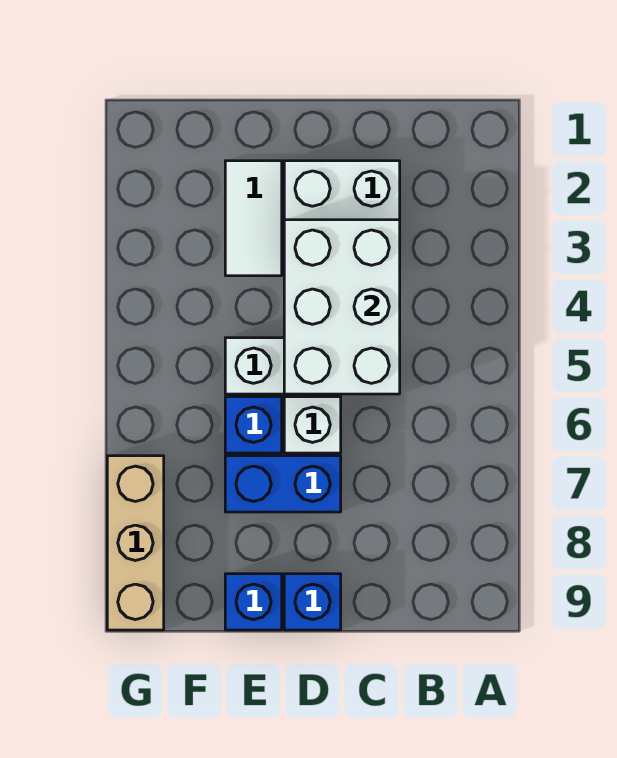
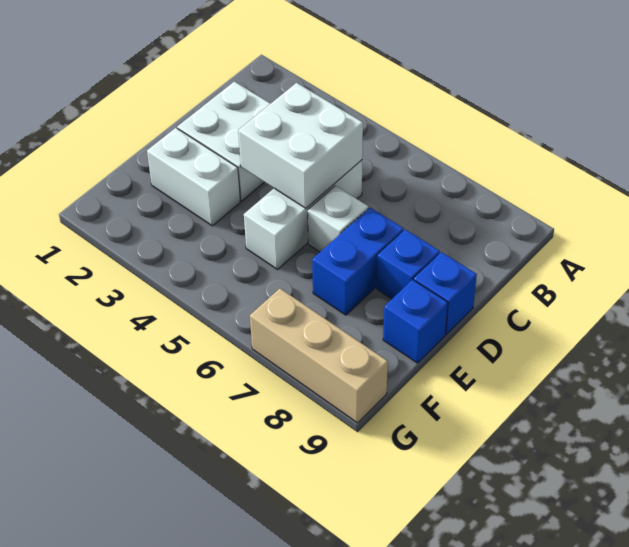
white brick C3:D5 level 2 -> white brick C4:D5 level 2
white tile E2:E3 level 1 -> white brick E2:E3 level 1
blue brick E6 level 1 -> blue brick D8 level 1

